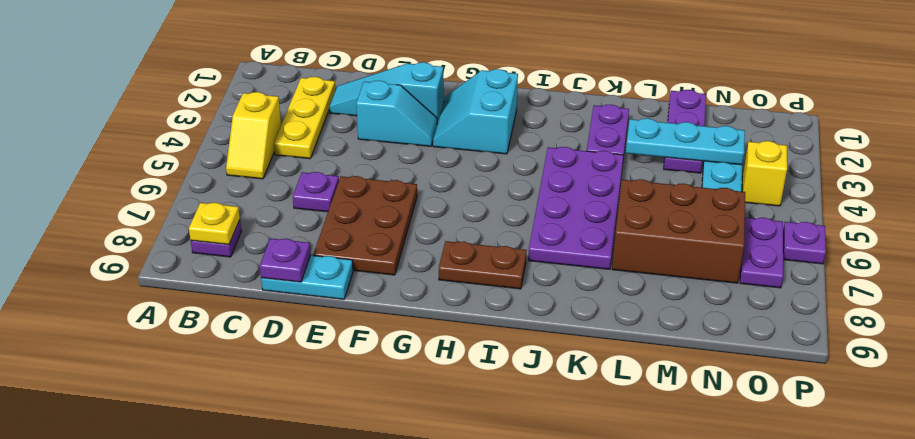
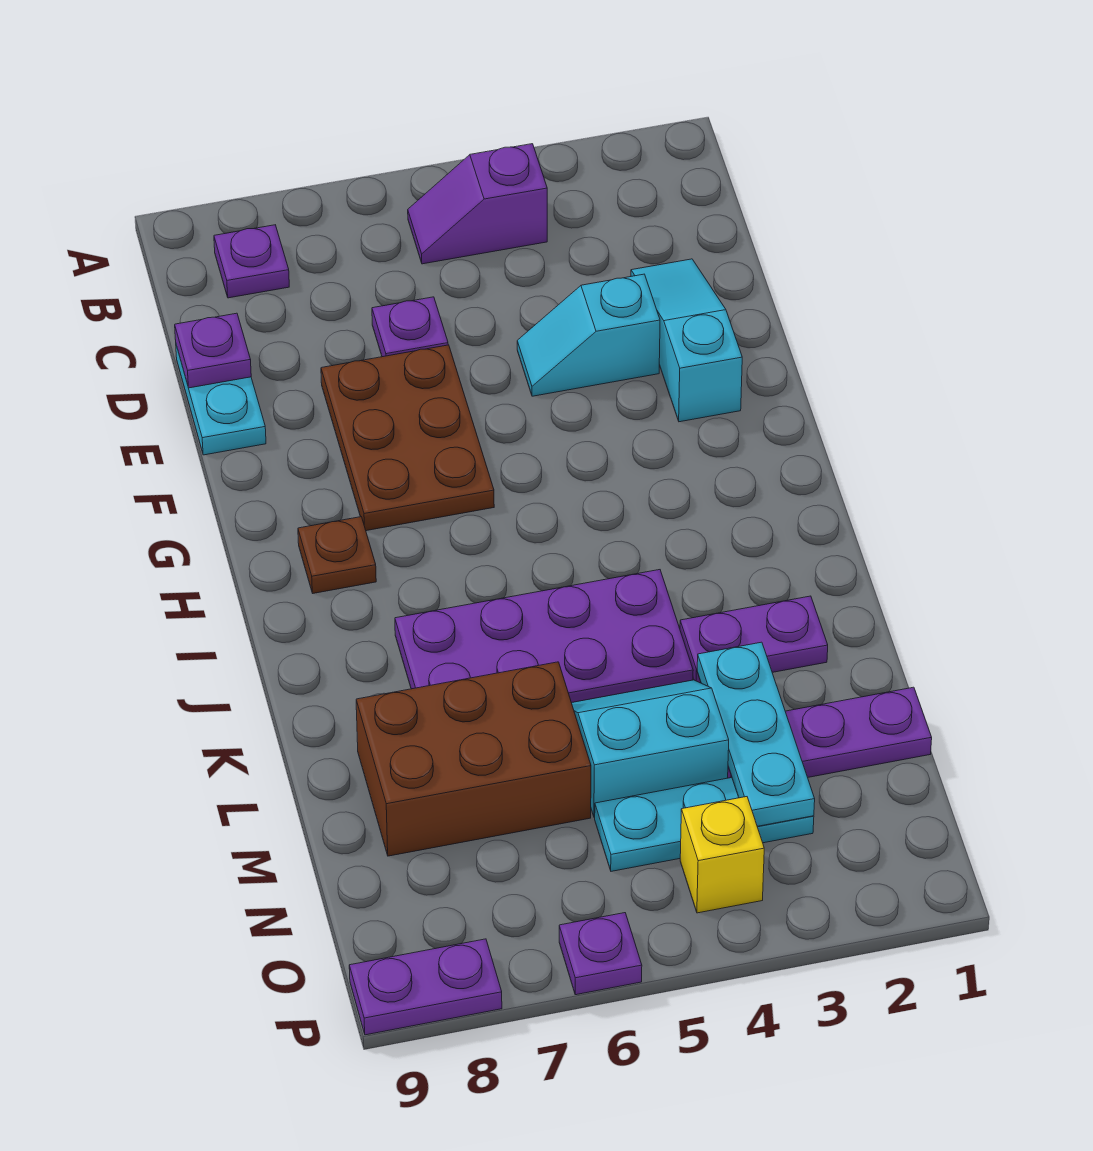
yellow slope B4:B5 level 1 top 4 -> purple slope B4:B5 level 1 top 4
yellow plate B8 level 2 -> none
yellow plate C2:C4 level 1 -> none
cyan slope E3:F3 level 1 top E -> cyan slope E3:E4 level 1 top 3
brown plate E6:F8 level 1 -> brown plate E6:G7 level 1
cyan slope G2:H3 level 1 top H -> cyan slope L4:M5 level 1 top M
brown plate H8:I8 level 1 -> brown plate H8 level 1
brown brick L6:N7 level 1 -> brown brick L6:M8 level 1
purple plate O6:O7 level 1 -> purple plate P8:P9 level 1

